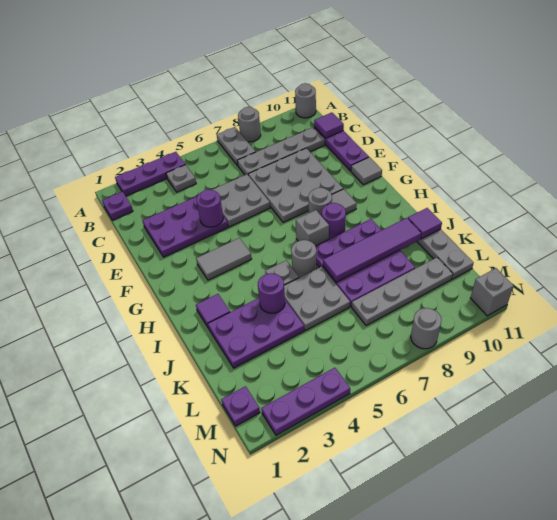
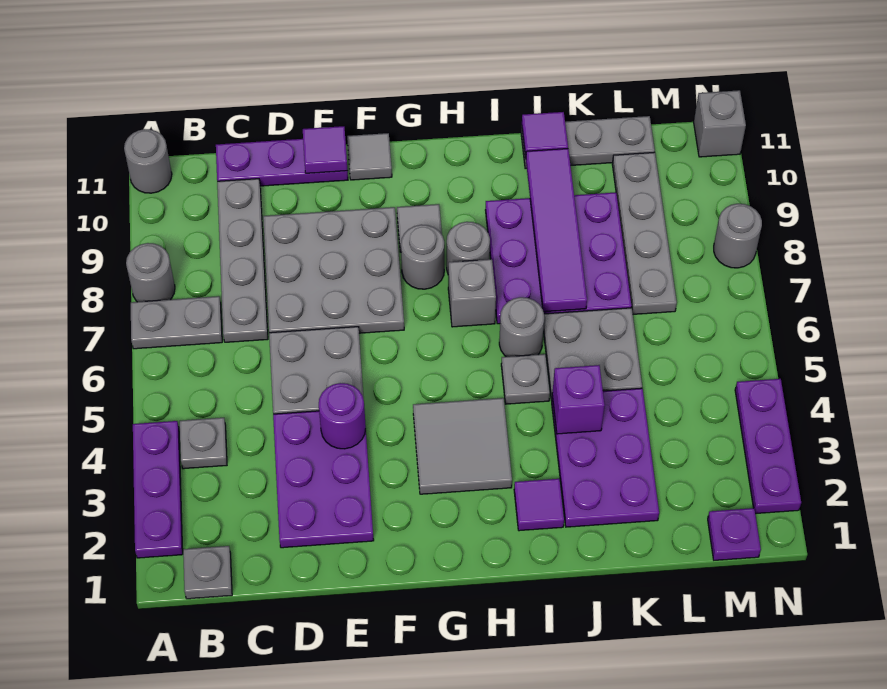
purple plate B1 level 1 -> grey plate B1 level 1
purple tile C11 level 2 -> purple tile E11 level 2
grey tile G3:G4 level 1 -> grey tile G3:H4 level 1
purple round brick H8 level 1 -> grey round brick H8 level 1
purple round brick J4 level 2 -> purple brick J4 level 2

